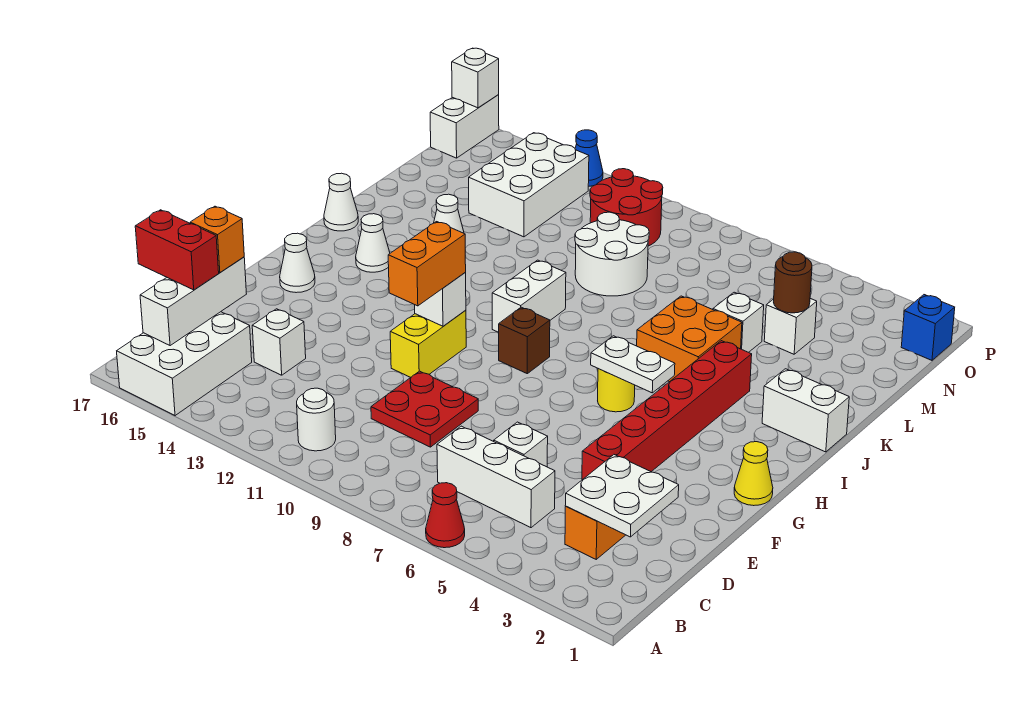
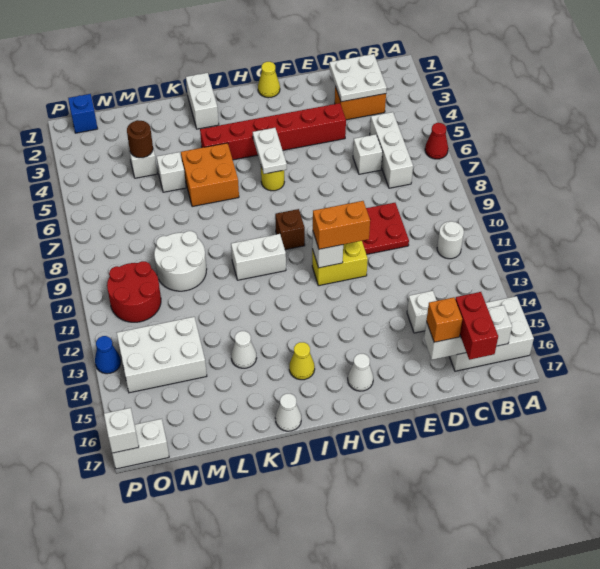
white cone I15 level 1 -> yellow cone I15 level 1

